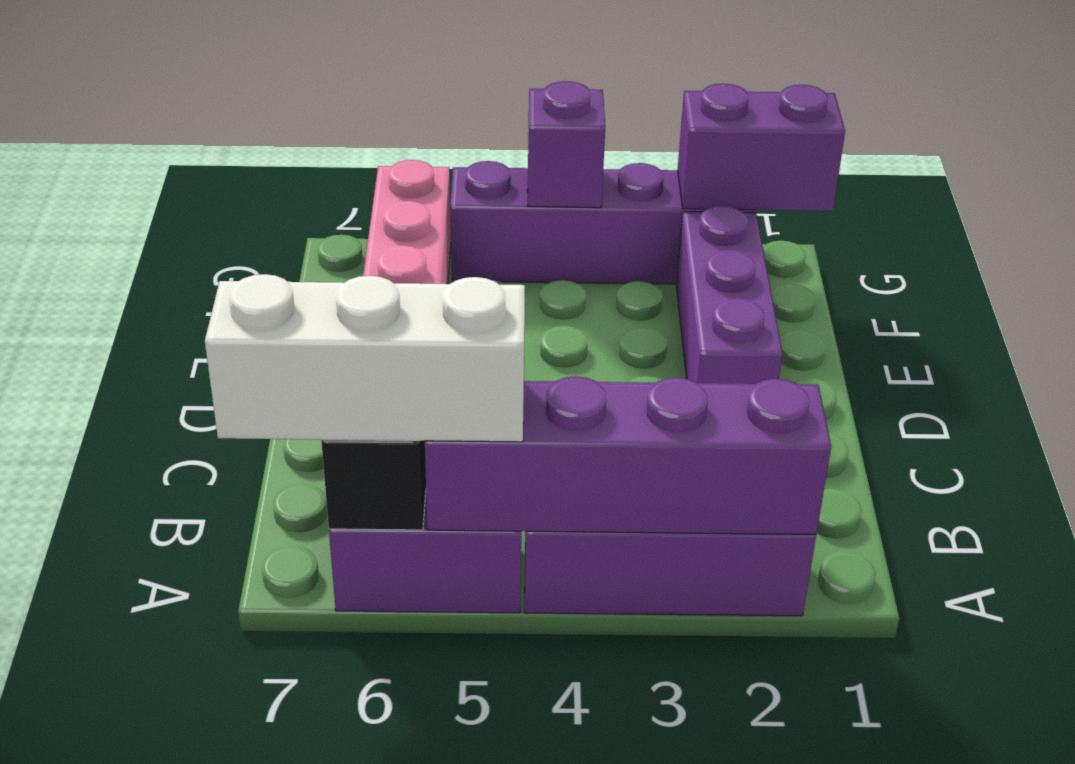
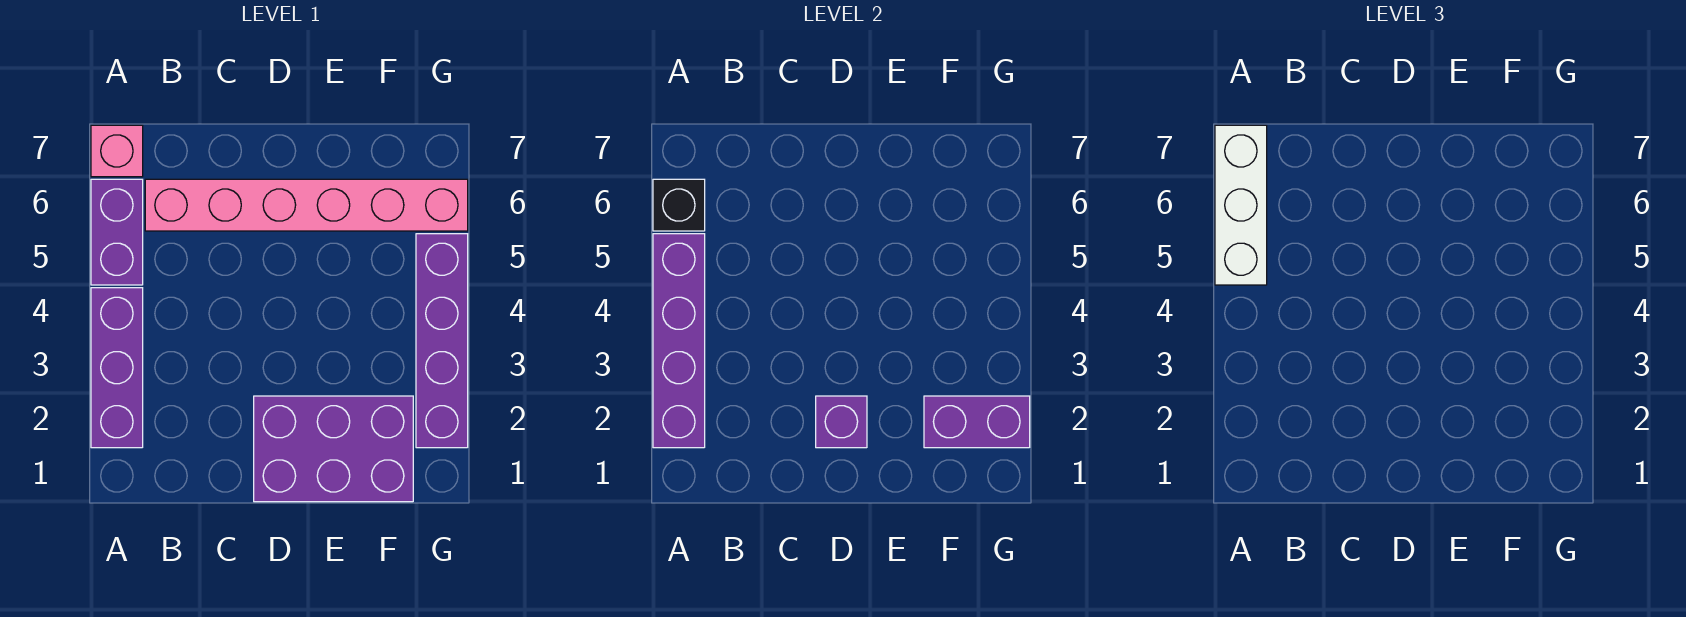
none -> pink brick A7 level 1
purple brick D2:F2 level 1 -> purple brick D1:F2 level 1
purple brick G1:G2 level 2 -> purple brick F2:G2 level 2
purple brick G4 level 2 -> purple brick D2 level 2

